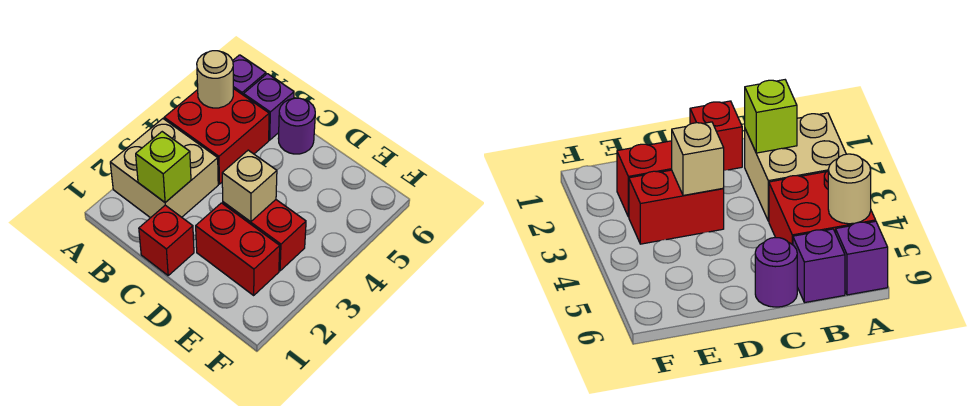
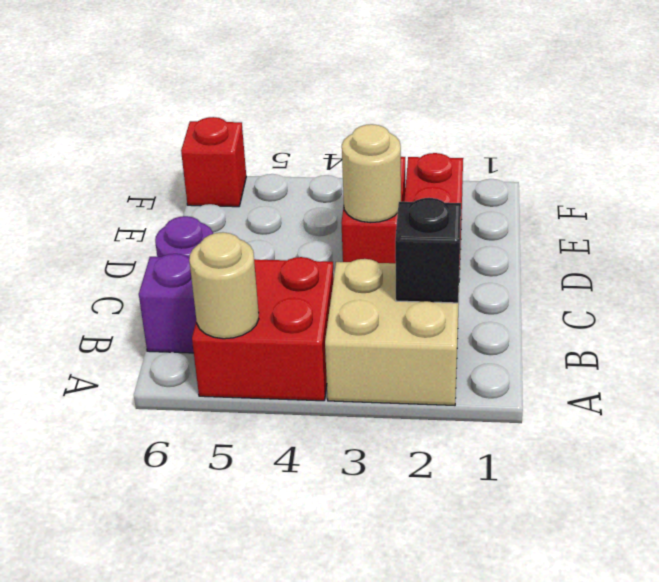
purple brick A6 level 1 -> none
lime brick B2 level 2 -> black brick B2 level 2
red brick C1 level 1 -> red brick F6 level 1
tan brick D3 level 2 -> tan round brick D3 level 2

